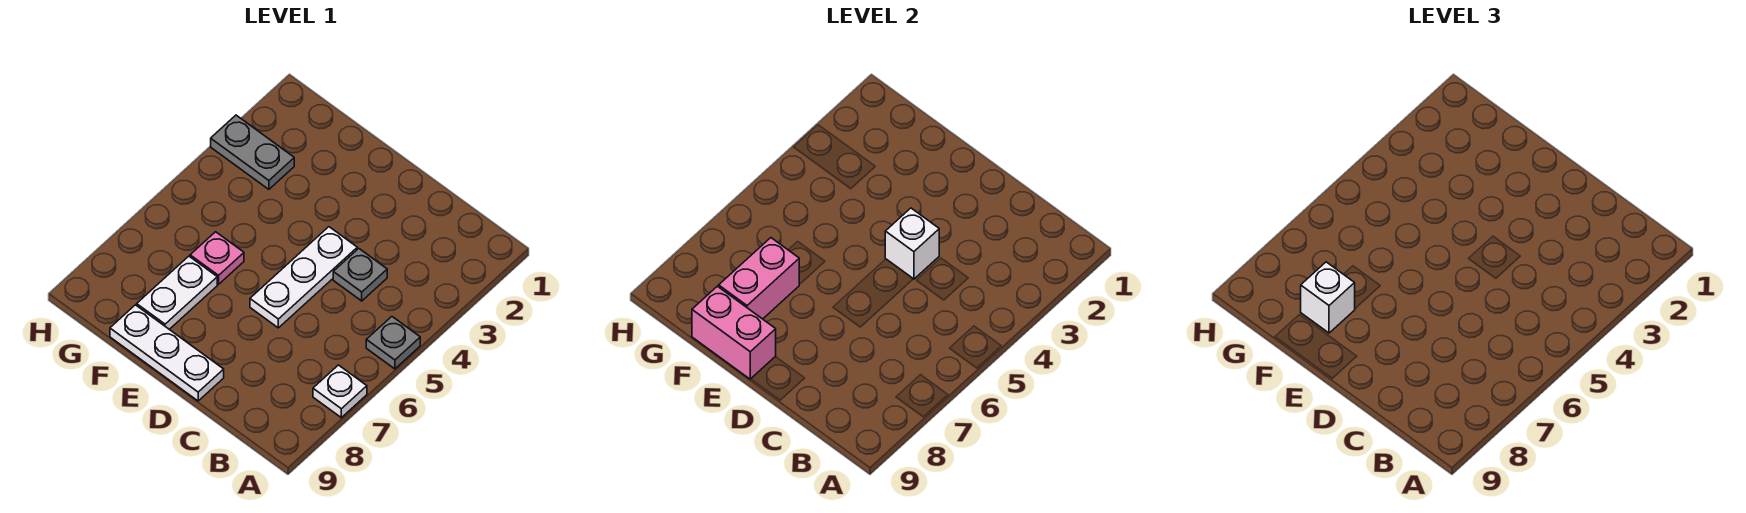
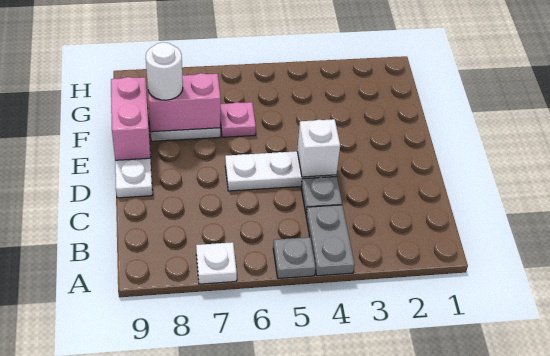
white brick F8 level 3 -> white round brick F8 level 3
grey plate G3:H3 level 1 -> grey plate A4:B4 level 1

